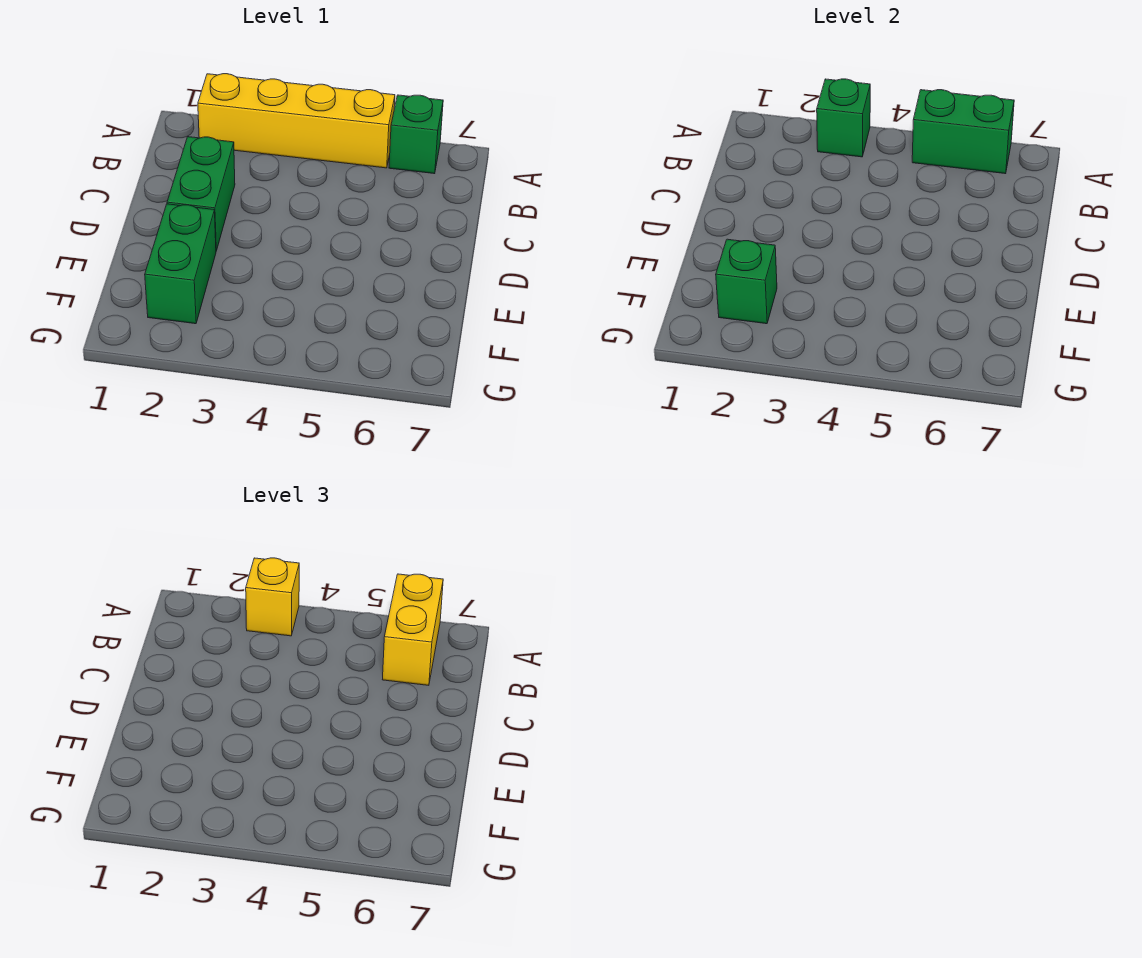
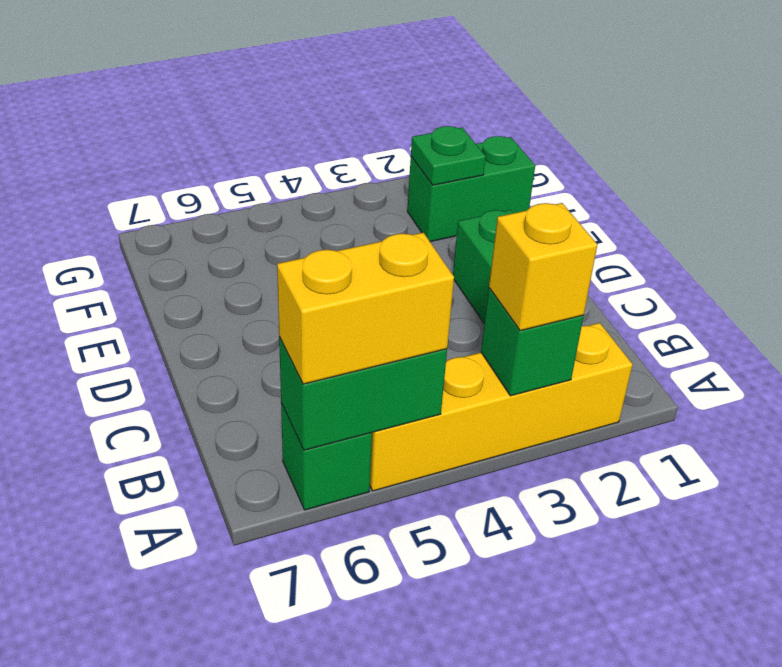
yellow brick A6:B6 level 3 -> yellow brick A5:A6 level 3
green brick E2:F2 level 1 -> green brick F1:F2 level 1
green brick F2 level 2 -> green plate F2 level 2

